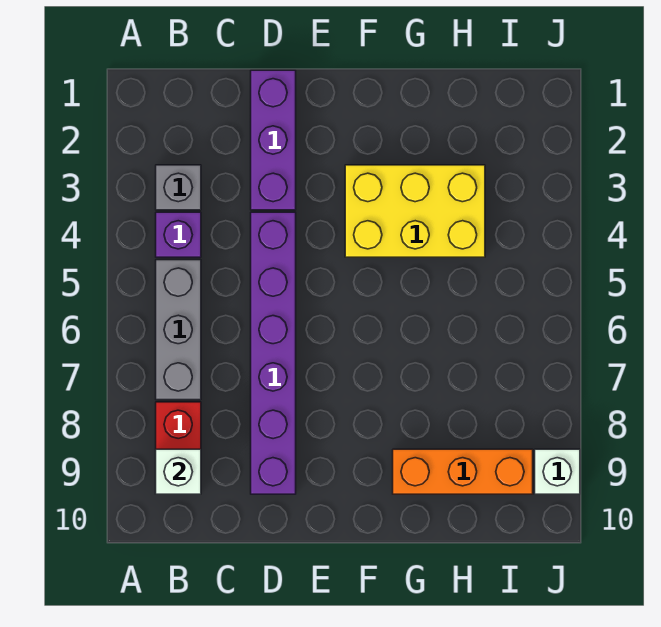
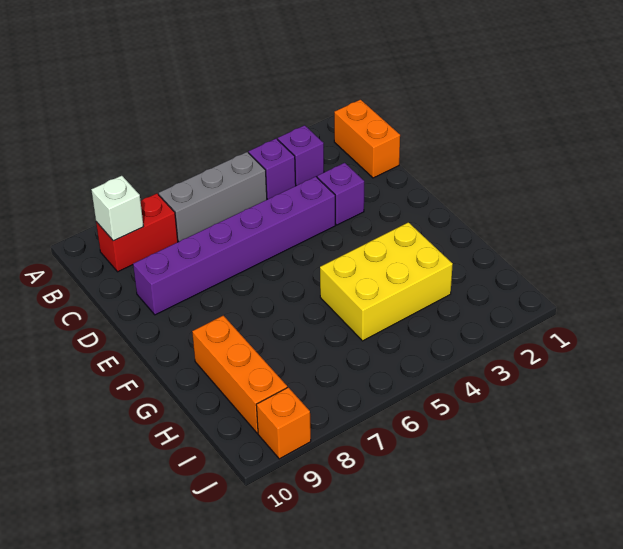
none -> orange brick B1:C1 level 1
grey brick B3 level 1 -> purple brick B3 level 1
purple brick D1:D3 level 1 -> purple brick D3 level 1
yellow brick F3:H4 level 1 -> yellow brick G3:H5 level 1
white brick J9 level 1 -> orange brick J9 level 1

